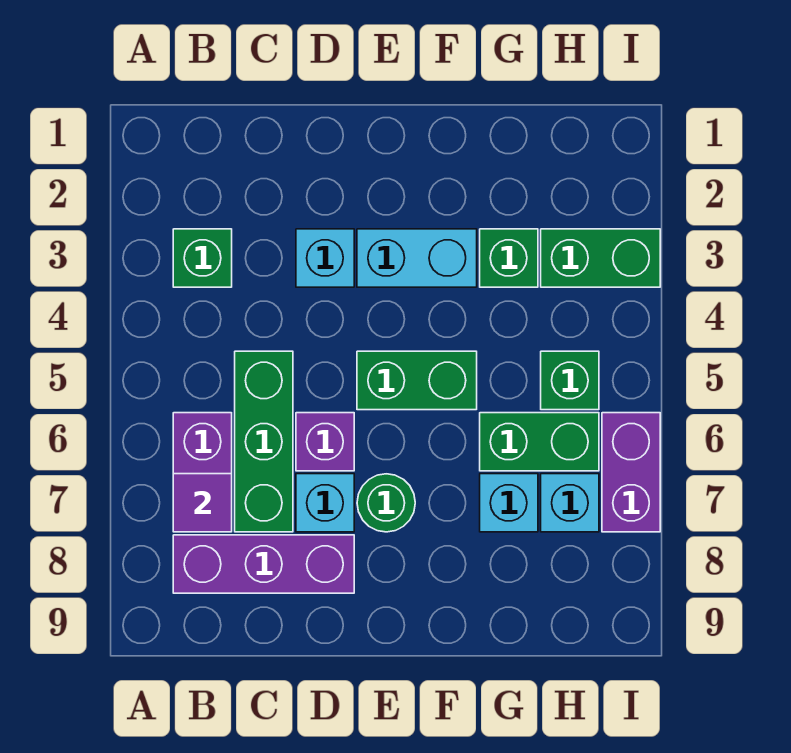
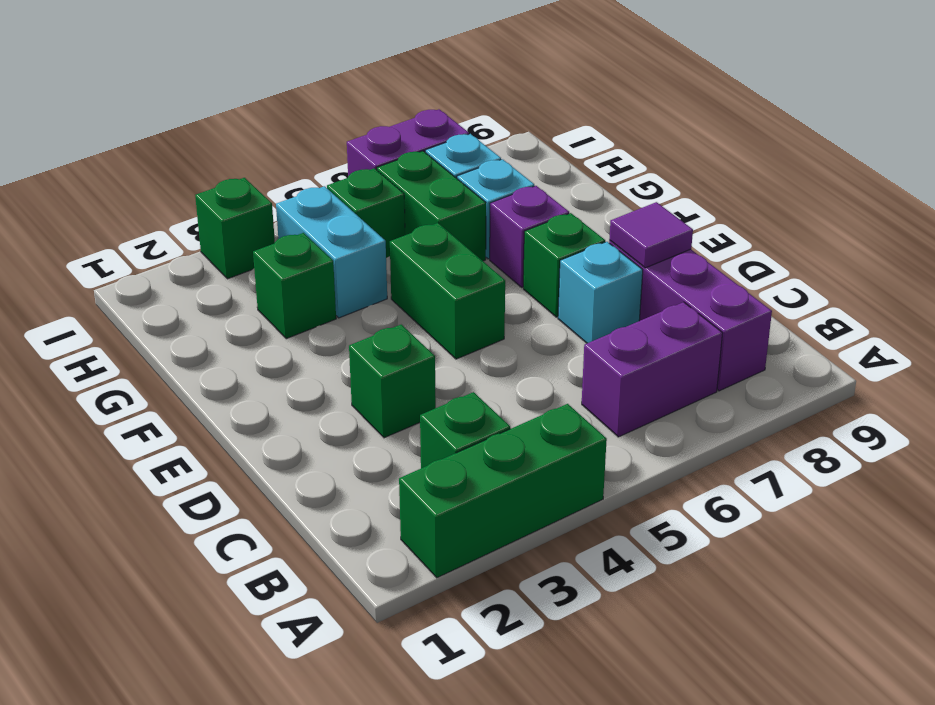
purple tile B7 level 2 -> purple tile D8 level 2
green brick C5:C7 level 1 -> green brick A2:A4 level 1
cyan brick D3 level 1 -> green brick D3 level 1
purple brick D6 level 1 -> purple brick F7 level 1
cyan brick E3:F3 level 1 -> cyan brick G4:H4 level 1
green round brick E7 level 1 -> green brick E7 level 1
green brick H3:I3 level 1 -> green brick I3 level 1

